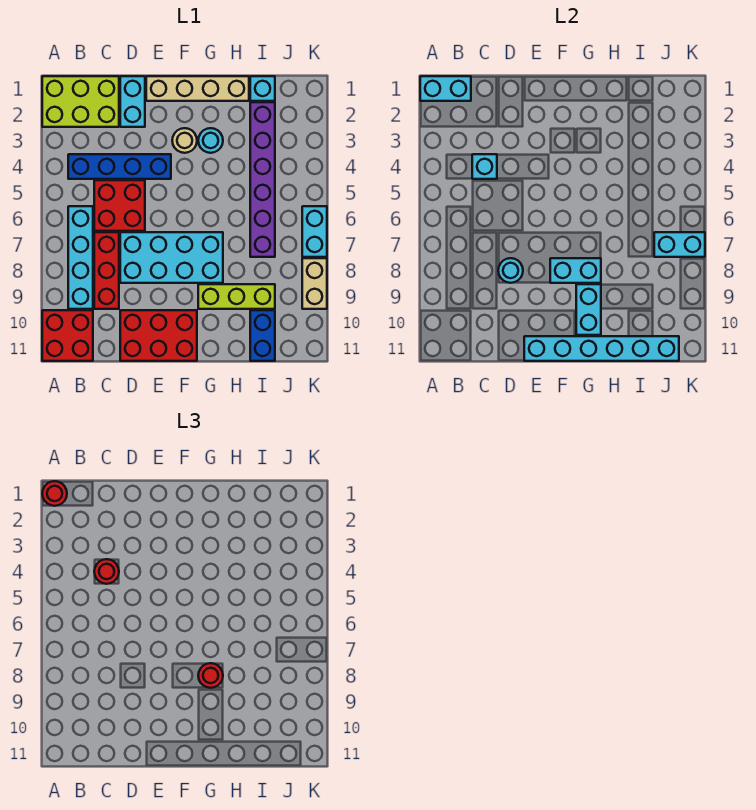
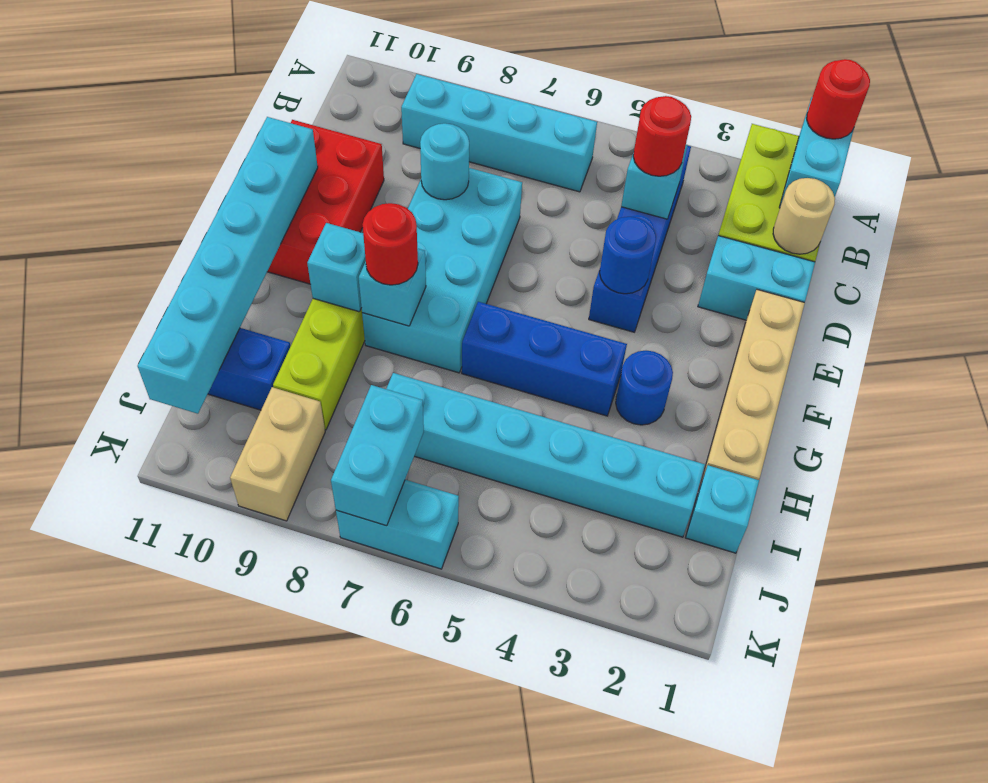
red brick A10:B11 level 1 -> none
red brick C5:D6 level 1 -> none
red brick C7:C9 level 1 -> none
none -> blue round brick E4 level 2
tan round brick F3 level 1 -> tan round brick C1 level 2
cyan brick F8:G8 level 2 -> cyan brick G8 level 2
cyan round brick G3 level 1 -> blue round brick G3 level 1
none -> blue brick G4:G6 level 1
cyan brick G9:G10 level 2 -> cyan brick G9 level 2
purple brick I2:I7 level 1 -> cyan brick I2:I7 level 1
tan brick K8:K9 level 1 -> tan brick J9:K9 level 1

